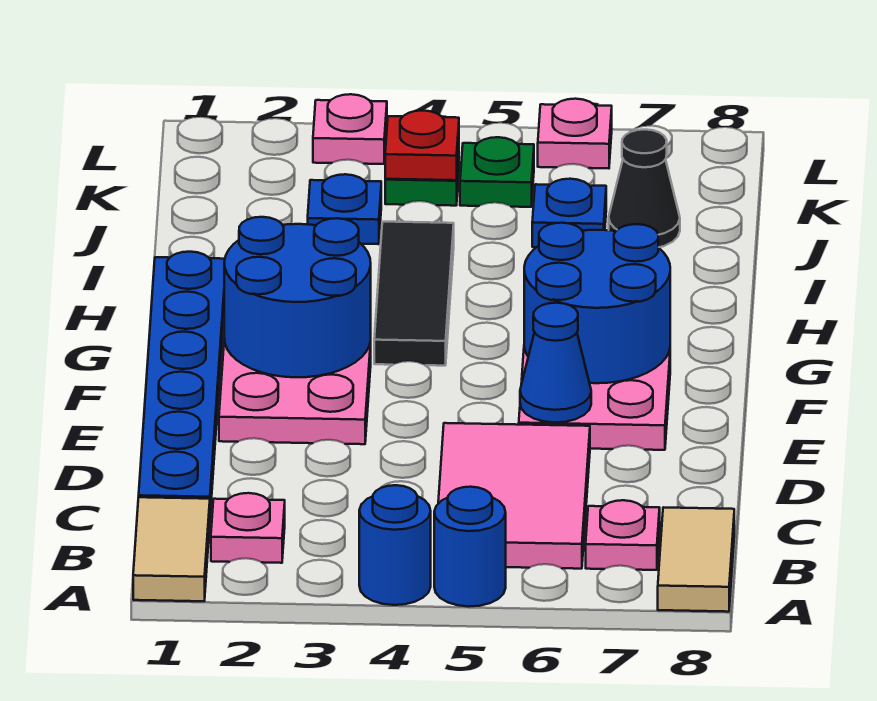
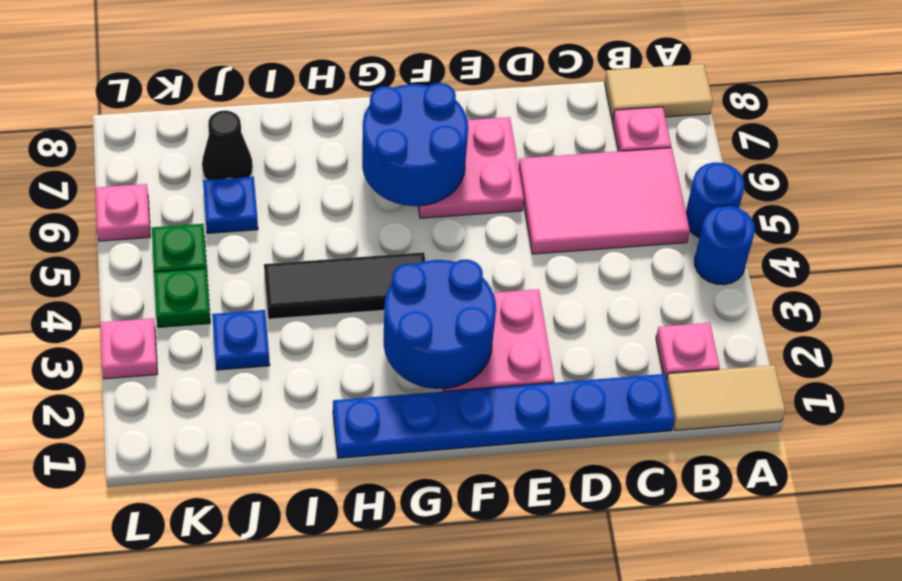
blue cone E6 level 2 -> none
red plate K4 level 2 -> none

